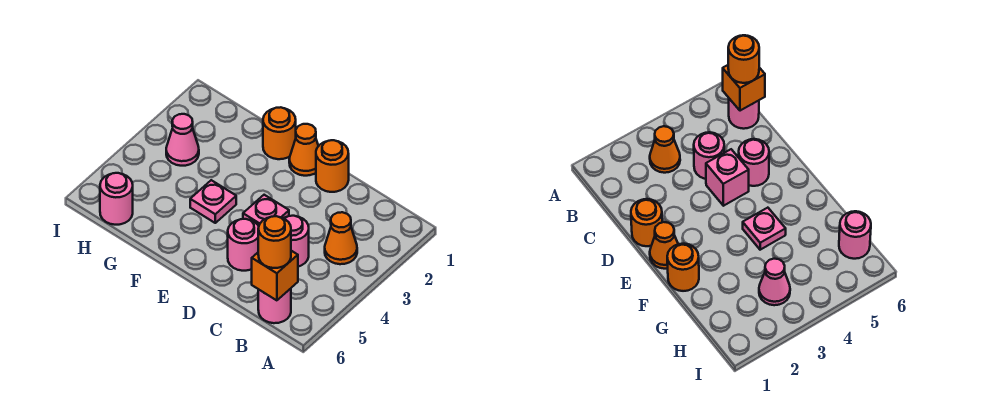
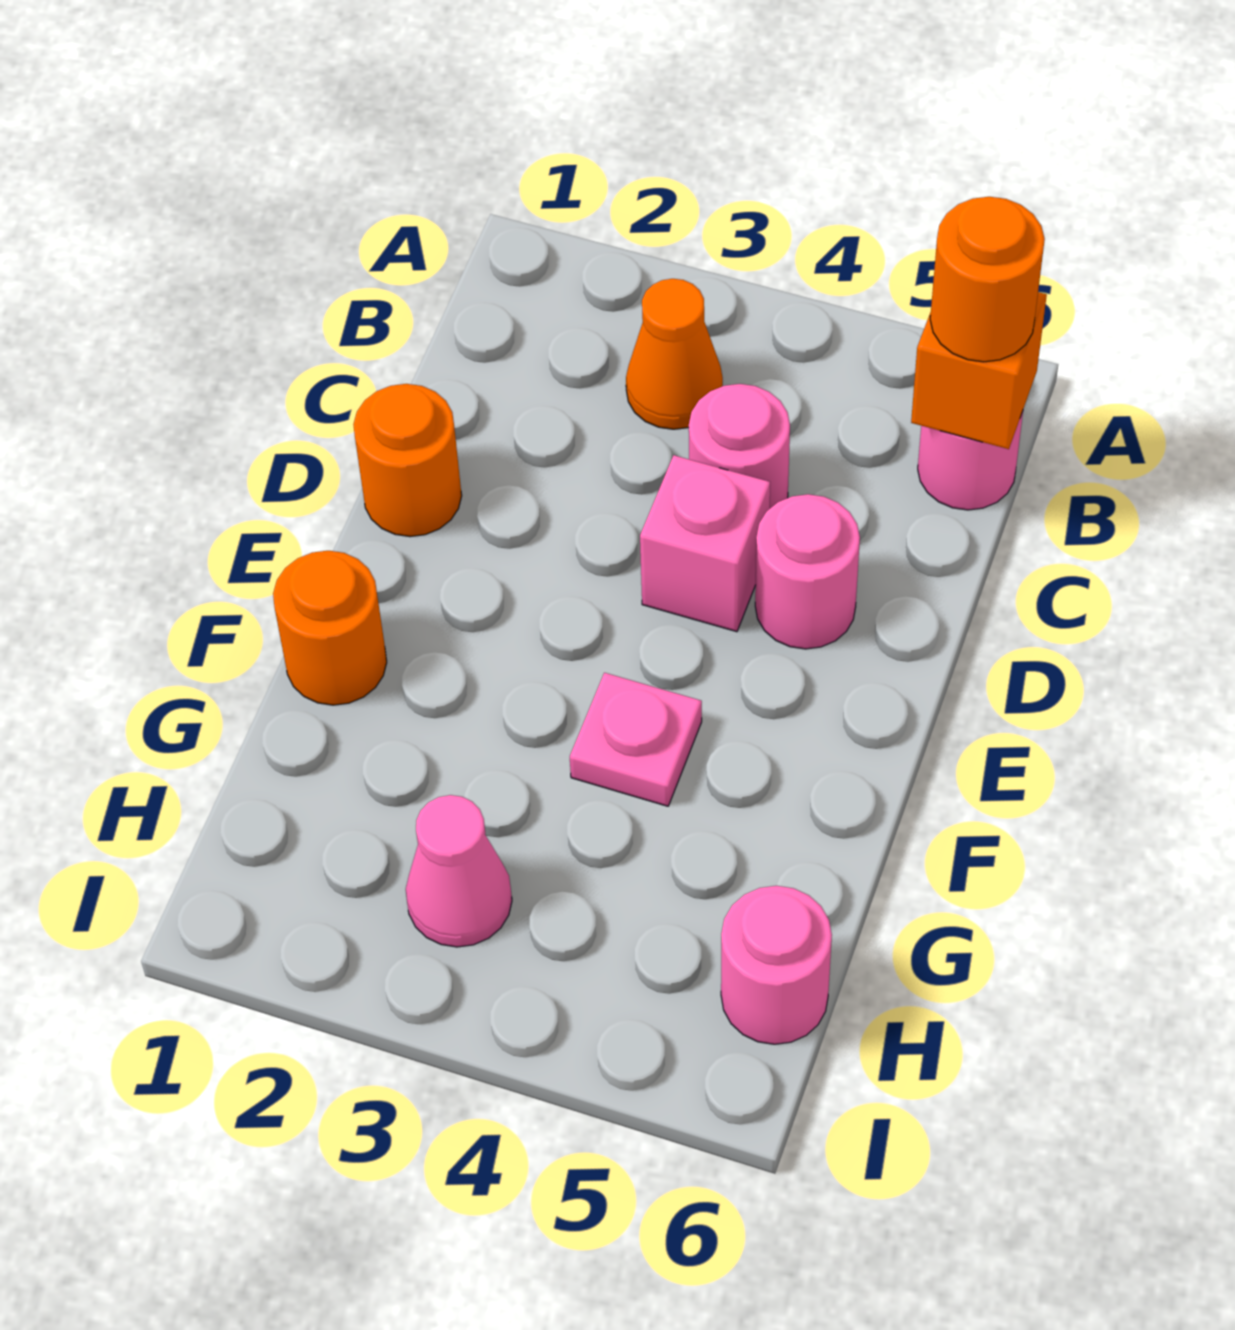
orange cone E1 level 1 -> none

